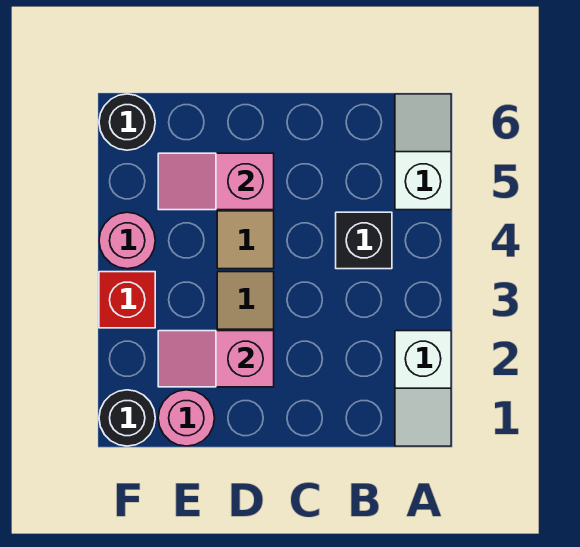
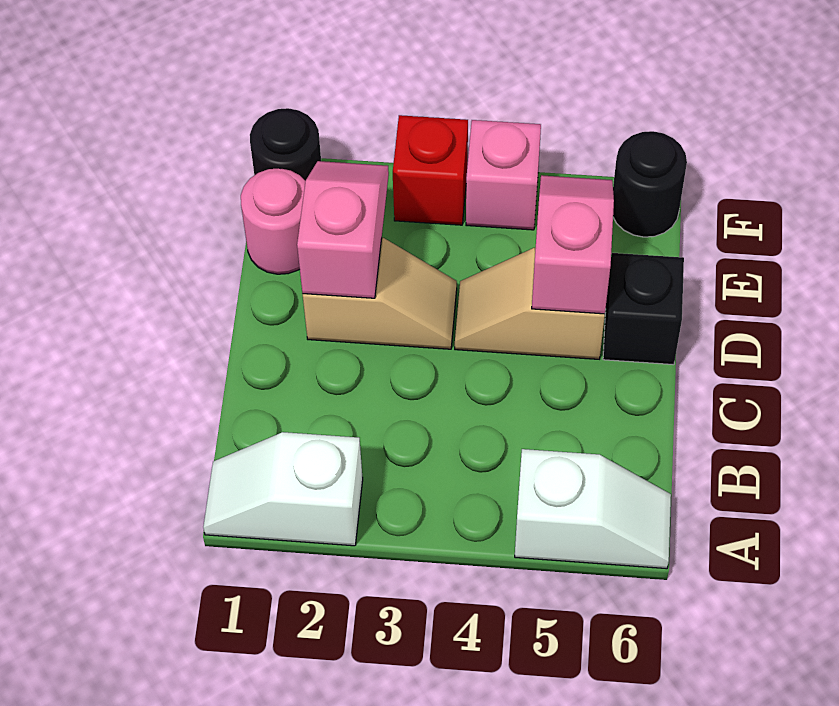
black brick B4 level 1 -> black brick D6 level 1
pink round brick F4 level 1 -> pink brick F4 level 1

